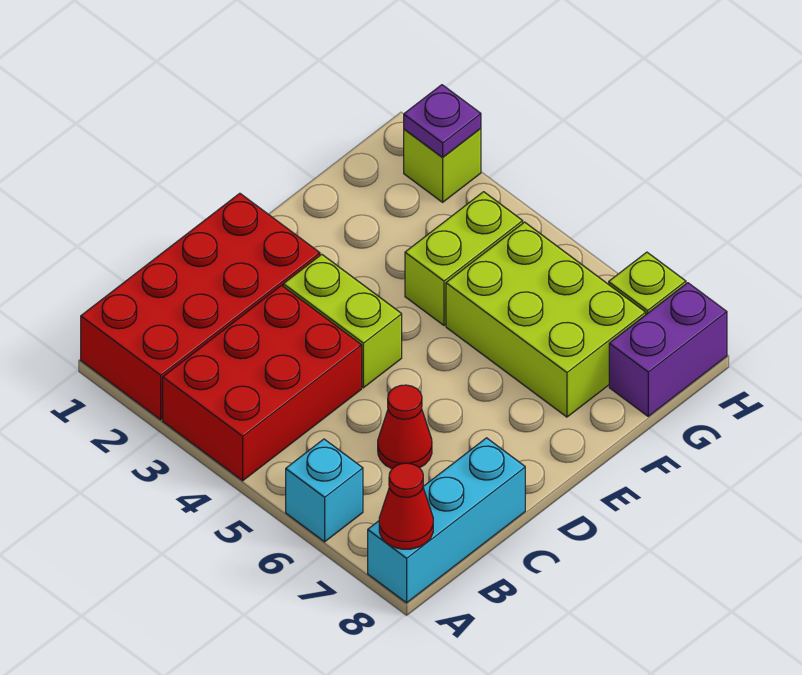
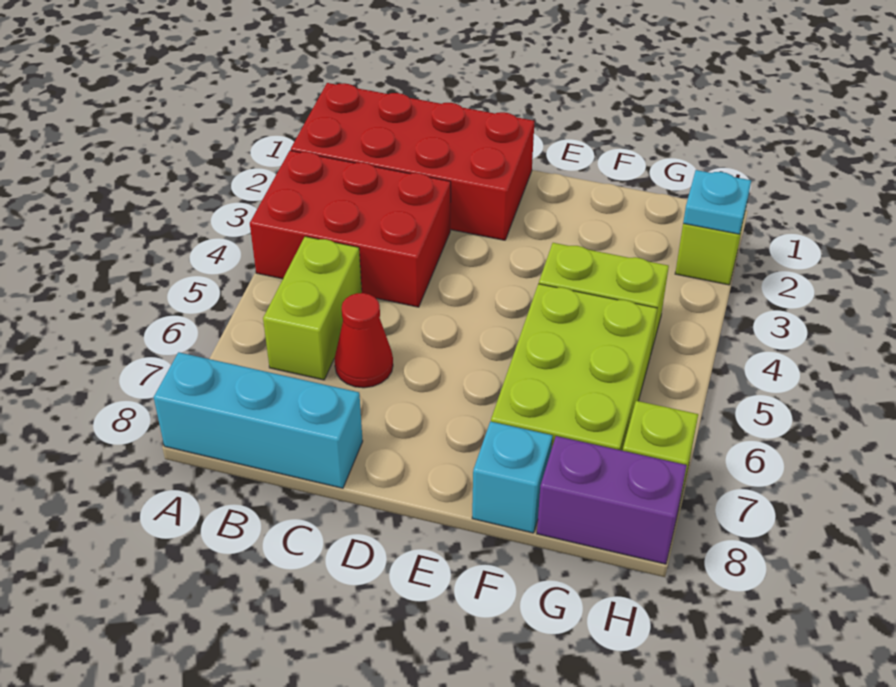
cyan brick A6 level 1 -> cyan brick F8 level 1
red cone A8 level 2 -> none
lime brick D3:D4 level 1 -> lime brick B5:B6 level 1
purple plate H2 level 2 -> cyan plate H2 level 2

